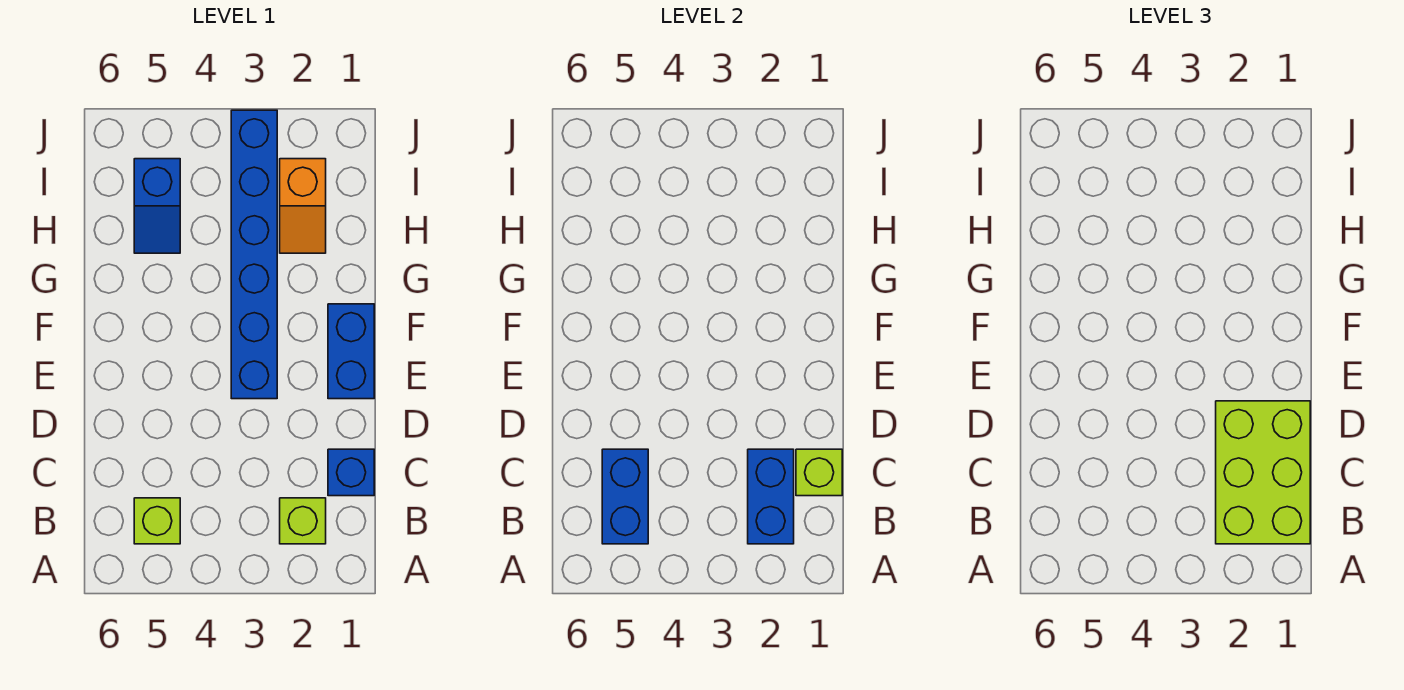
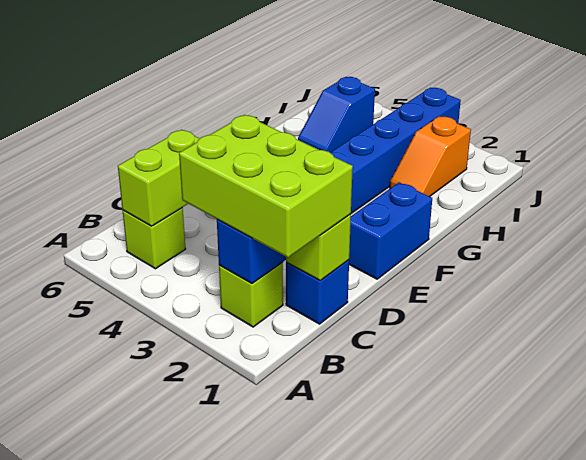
lime brick B1:D2 level 3 -> lime brick B1:C3 level 3
blue brick B5:C5 level 2 -> lime brick B5:C5 level 2

